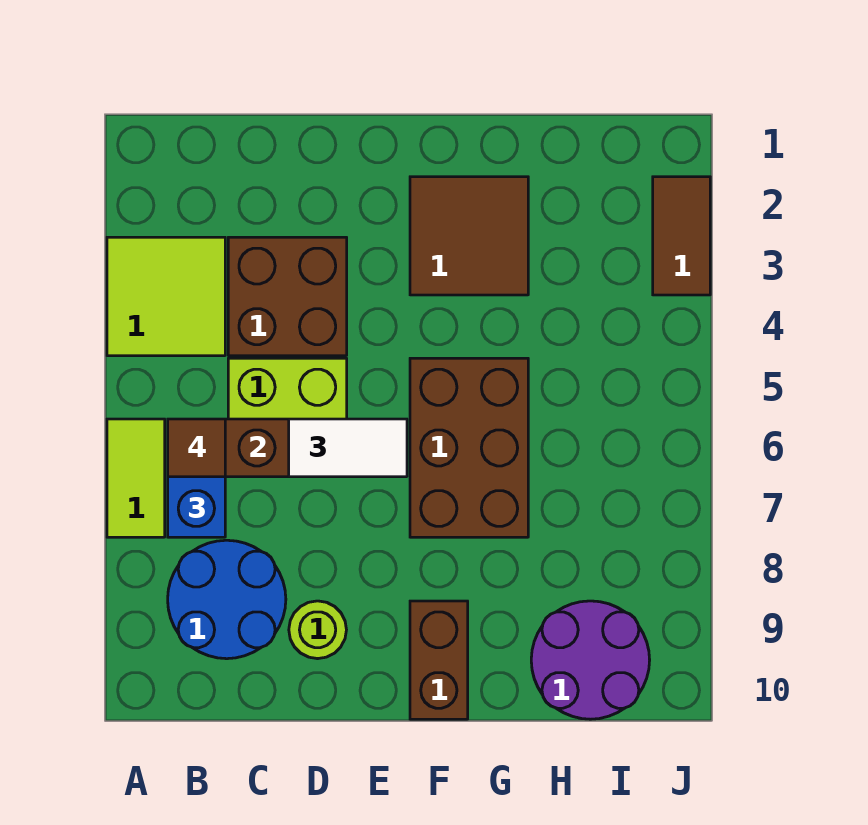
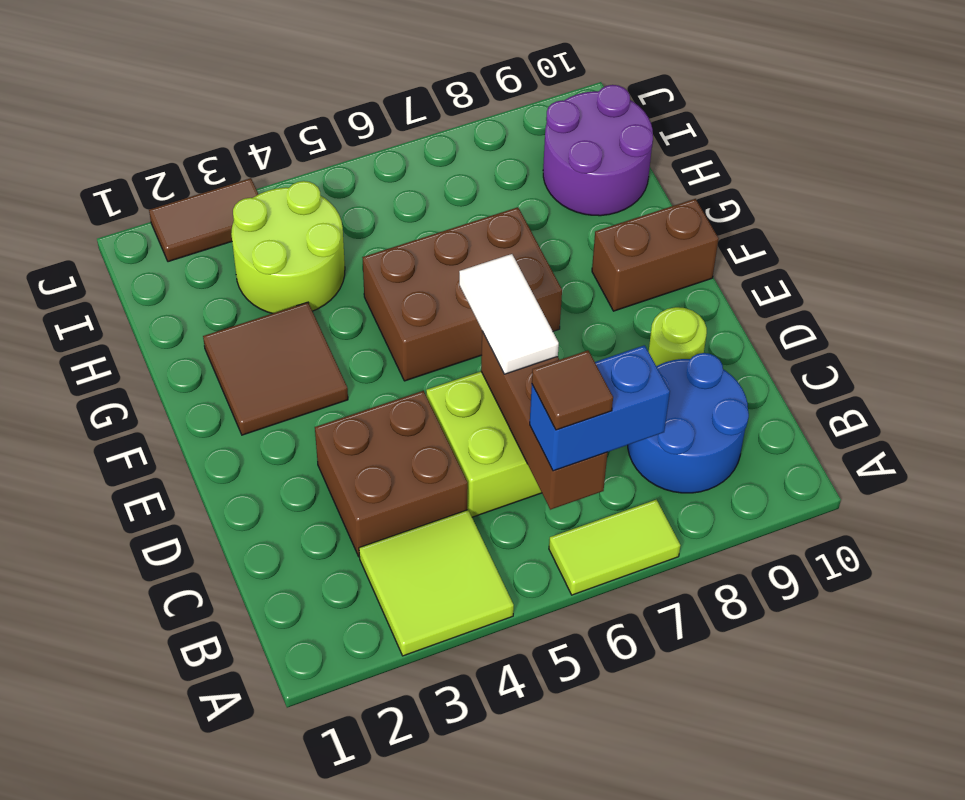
none -> lime round brick H3:I4 level 1

